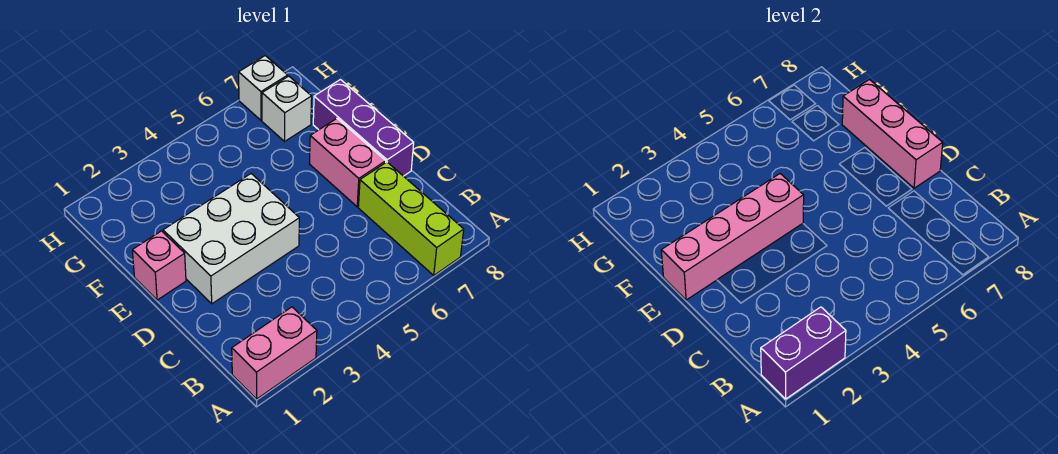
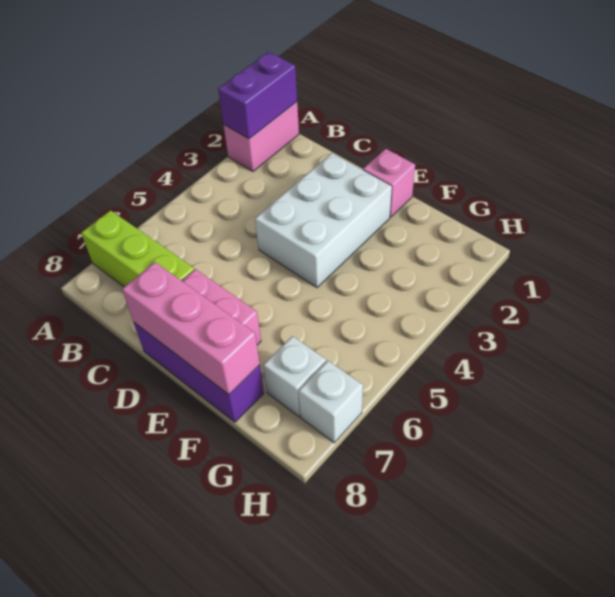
pink brick E1:E4 level 2 -> none

